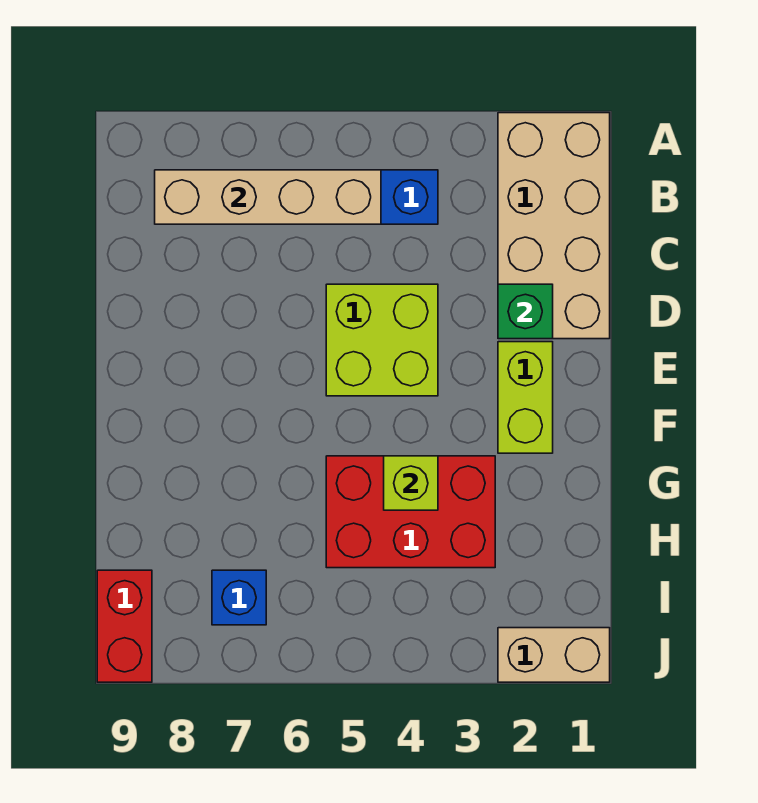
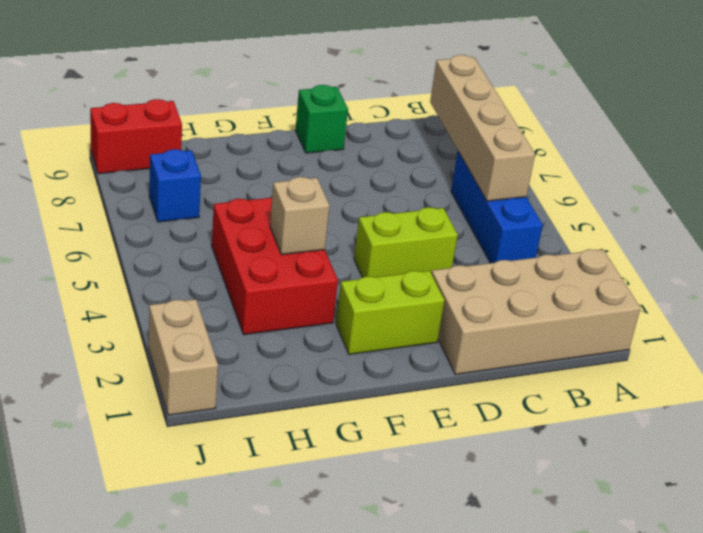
green brick D2 level 2 -> green brick E9 level 1
lime brick D4:E5 level 1 -> lime brick D4:E4 level 1
lime brick G4 level 2 -> tan brick G4 level 2

